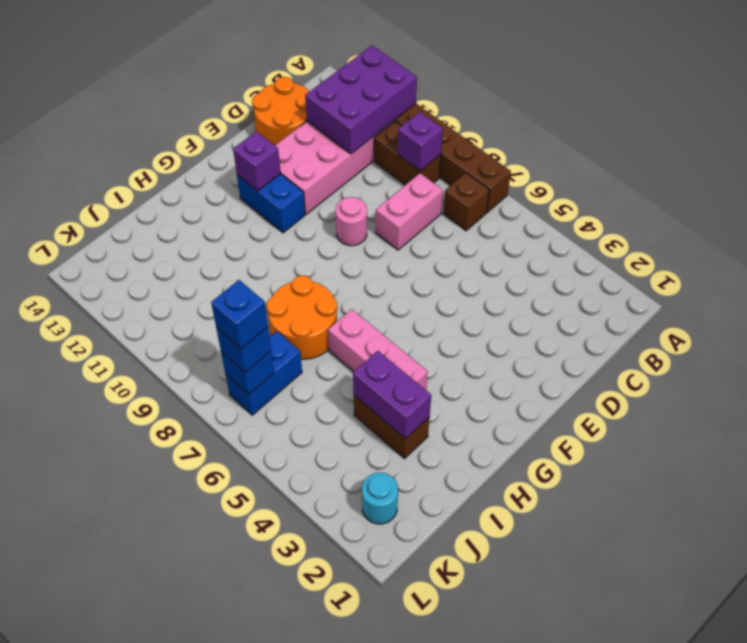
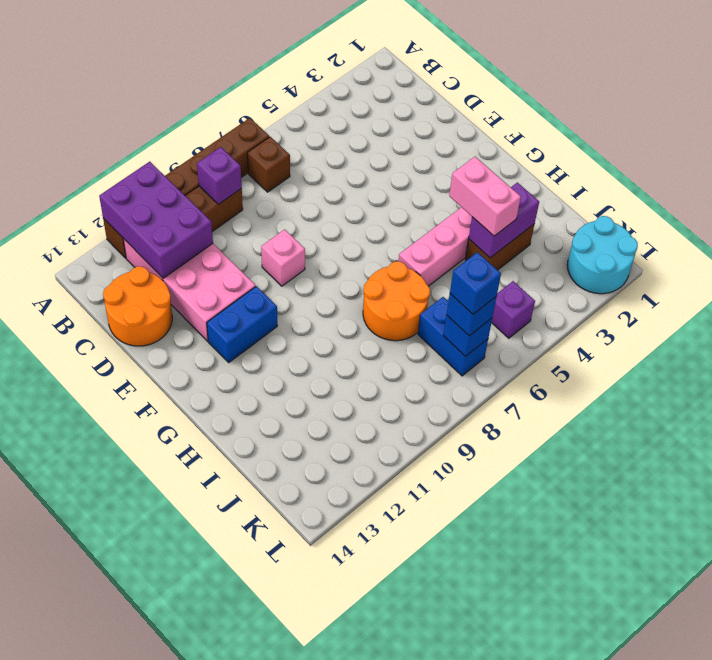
pink brick C8:D8 level 1 -> pink brick H4:I4 level 3
pink round brick E9 level 1 -> pink brick E9 level 1
purple brick F12 level 2 -> purple brick K5 level 1
cyan round brick K2 level 1 -> cyan round brick K1:L2 level 1

